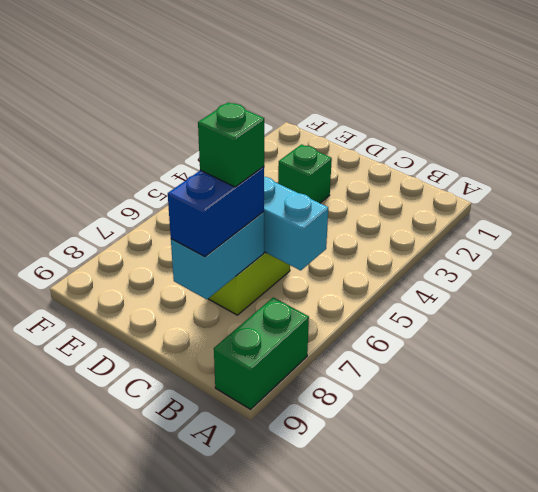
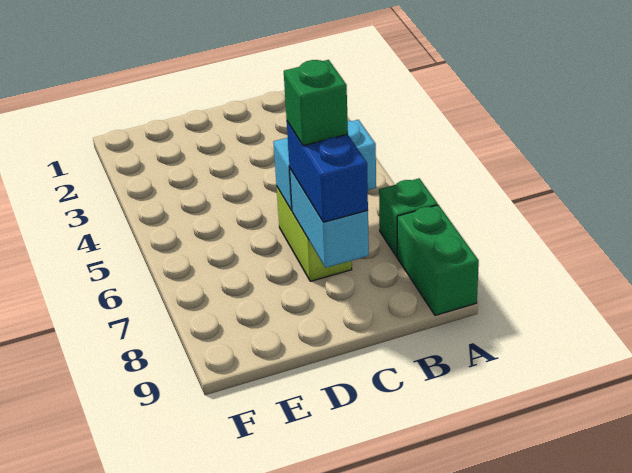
green brick D3 level 1 -> green brick A7 level 1

